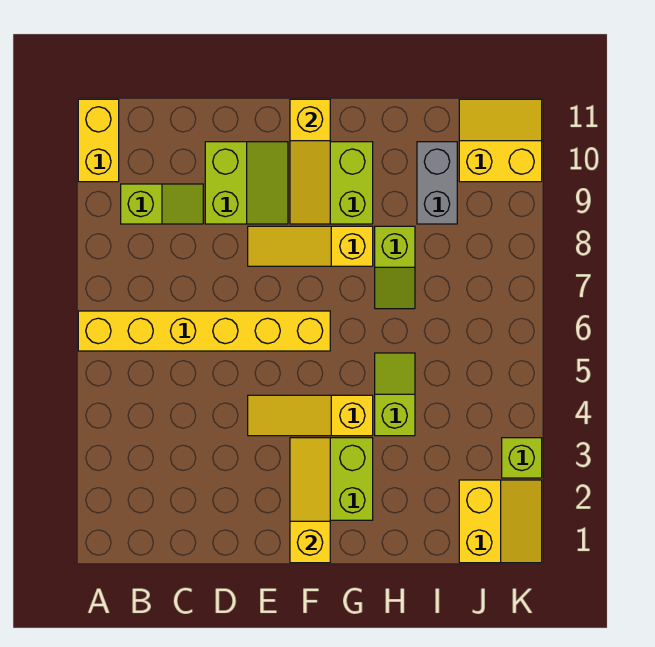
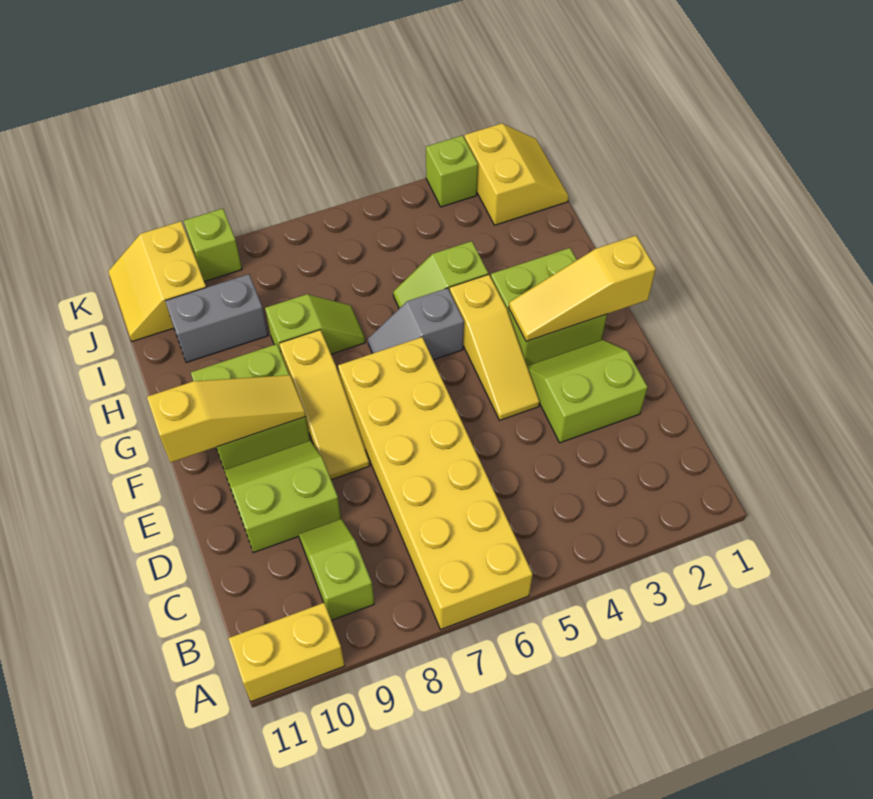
yellow brick A6:F6 level 1 -> yellow brick A6:F7 level 1
none -> lime slope D2:E3 level 1 top D
none -> grey slope G5:G6 level 1 top 5
yellow slope J1:K2 level 1 top J -> yellow slope J1:K2 level 1 top 2
none -> lime brick K9 level 1

